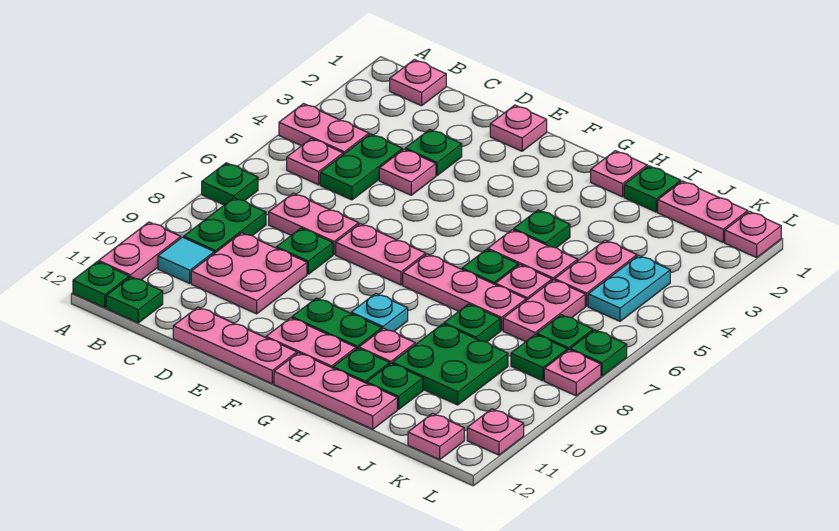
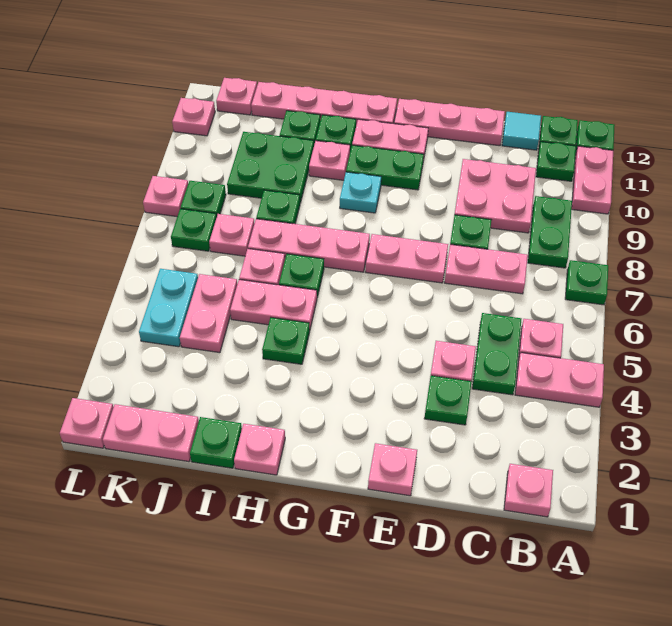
cyan tile B10 level 1 -> cyan tile C12 level 1
pink plate G12:I12 level 1 -> pink plate G12:J12 level 1
pink plate J6:J7 level 1 -> pink plate J7 level 1
green plate L7 level 1 -> green plate B11 level 1

